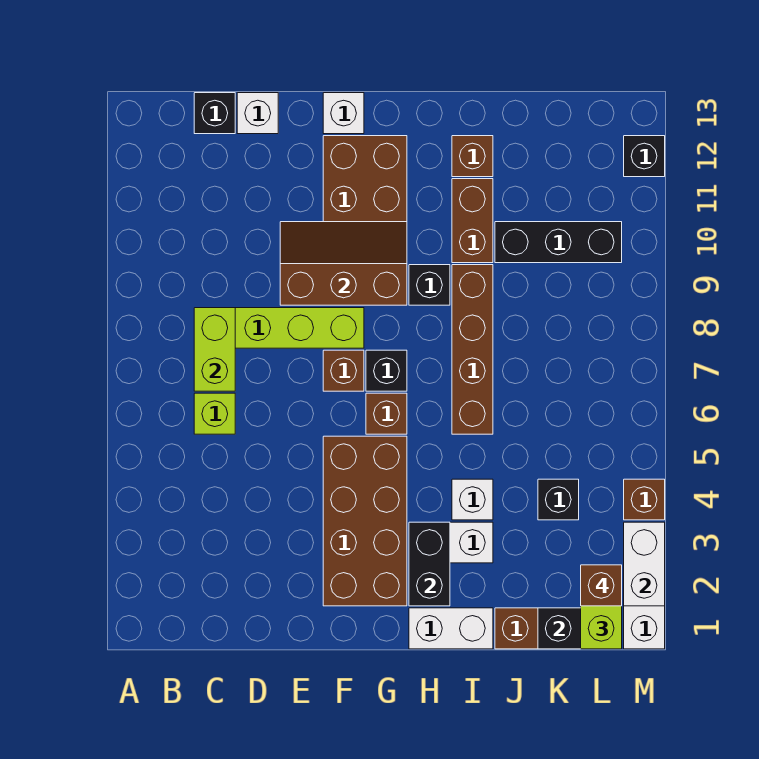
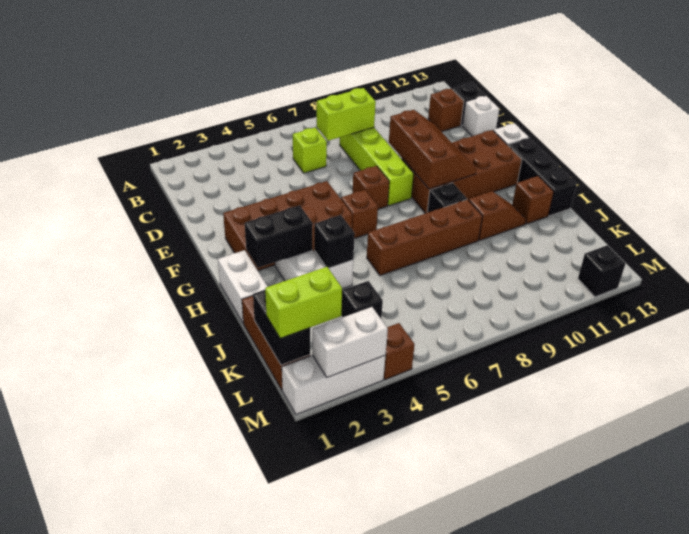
black brick G7 level 1 -> black brick I4 level 2
brown brick I10:I11 level 1 -> brown slope I10:I11 level 1 top 10
black brick J10:L10 level 1 -> black brick G13:I13 level 1
brown brick L2 level 4 -> brown brick C12 level 1

